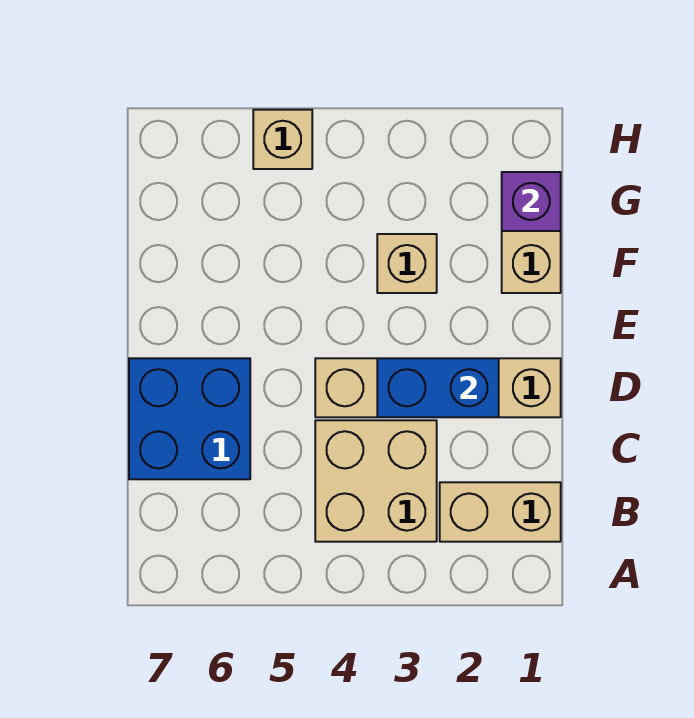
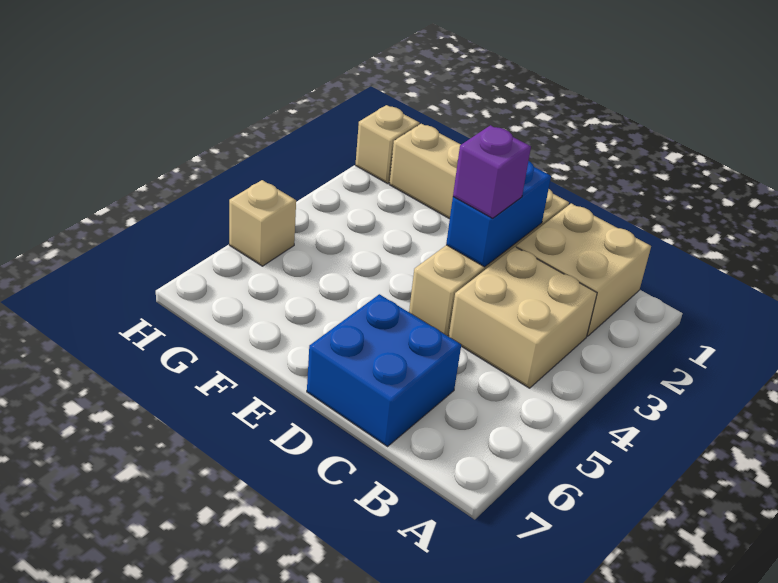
tan brick B1:B2 level 1 -> tan brick B1:C2 level 1
tan brick F3 level 1 -> tan brick H1 level 1
purple brick G1 level 2 -> purple brick D3 level 3

